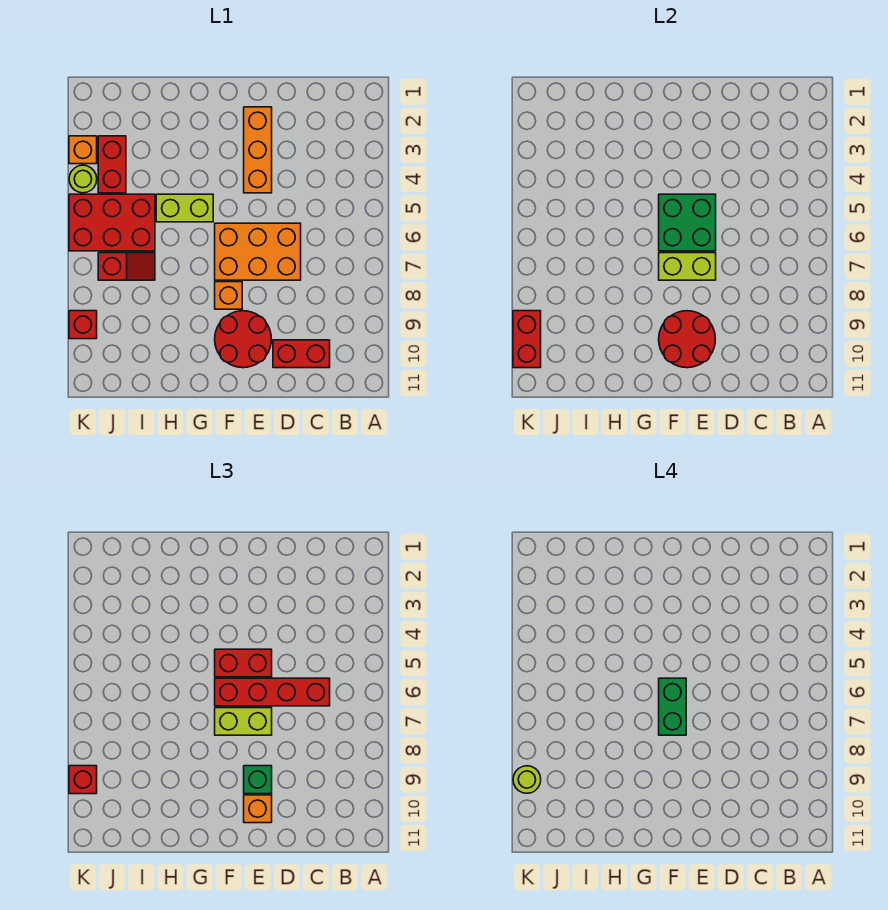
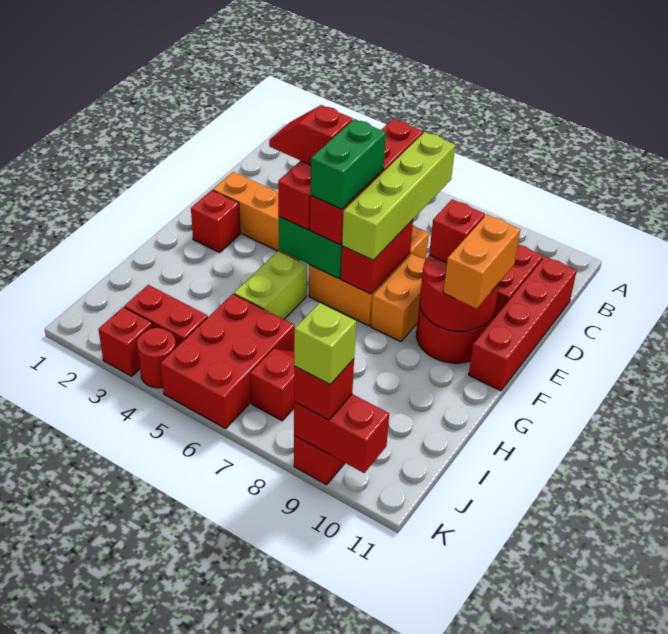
none -> red brick C11:F11 level 1
none -> red slope E4:E5 level 4 top 5
lime brick E7:F7 level 2 -> red brick E7:F7 level 2
lime brick E7:F7 level 3 -> lime brick C7:F7 level 3
green brick E9 level 3 -> red brick E9 level 3
orange brick E10 level 3 -> orange brick E10:F10 level 3
none -> red brick F2 level 1
green brick F6:F7 level 4 -> green brick E6:F6 level 4
orange brick F8 level 1 -> orange brick E8:F8 level 1
orange brick K3 level 1 -> red brick K3 level 1
lime round brick K4 level 1 -> red round brick K4 level 1
lime round brick K9 level 4 -> lime brick K9 level 4

